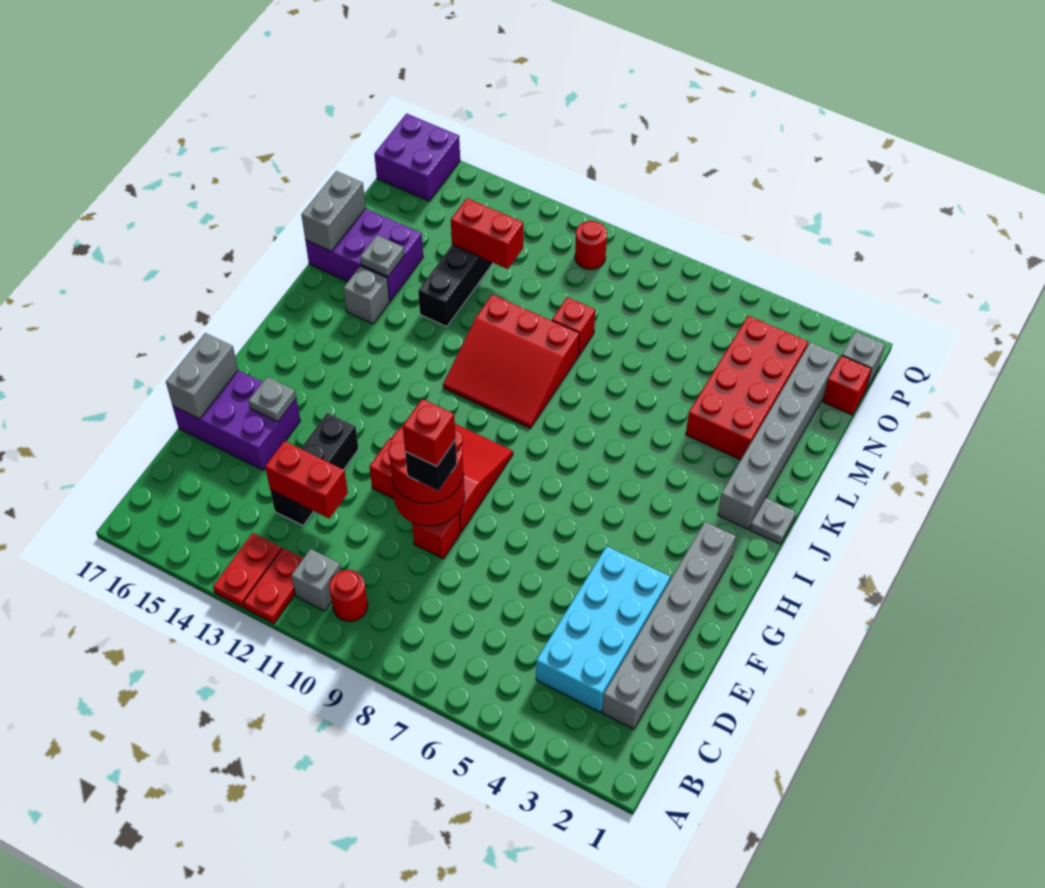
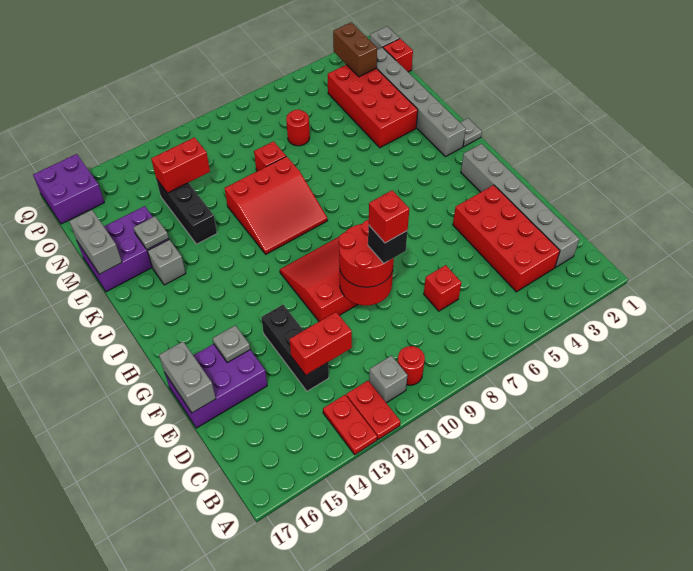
cyan brick C3:F4 level 1 -> red brick C3:F4 level 1
red brick E9 level 1 -> red brick D7 level 1
none -> brown brick O3:P3 level 2
red round brick P10 level 1 -> red round brick N7 level 1

